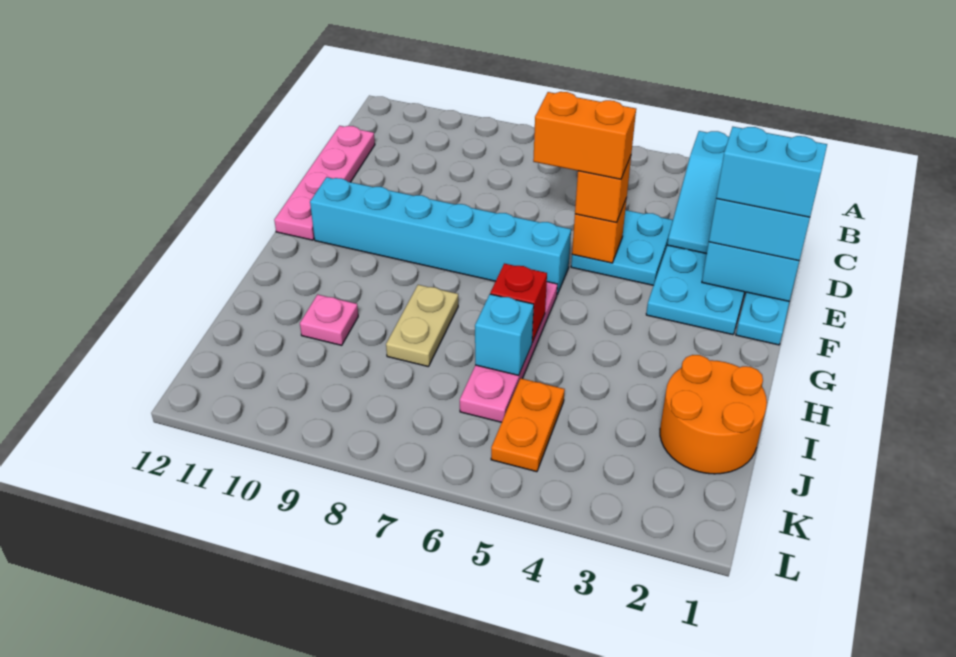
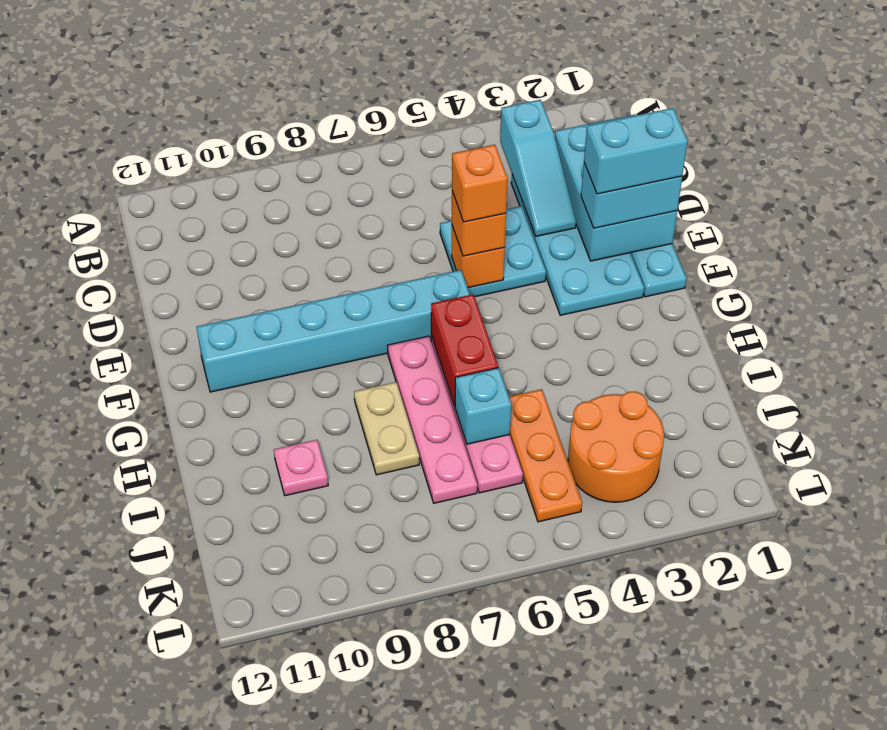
pink plate C12:F12 level 1 -> pink plate G7:J7 level 1
orange brick E5:E6 level 4 -> orange brick E5 level 4
red brick H6 level 2 -> red brick G6:H6 level 2
orange round brick I1:J2 level 1 -> orange round brick J3:K4 level 1
orange plate J5:K5 level 1 -> orange plate I5:K5 level 1

